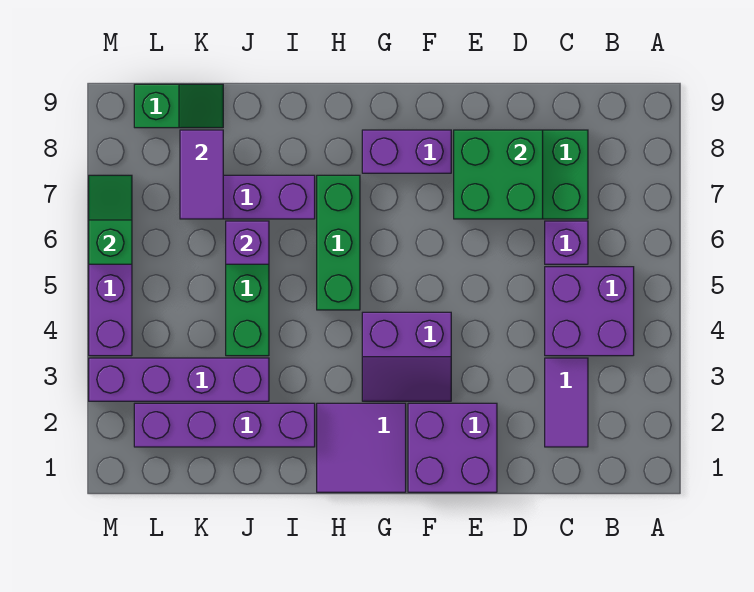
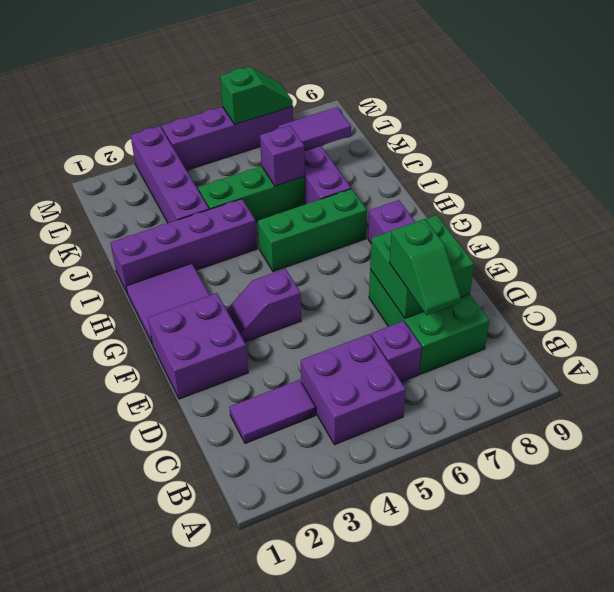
purple slope F3:G4 level 1 top 4 -> purple slope F3:F4 level 1 top 4
purple brick I2:L2 level 1 -> purple brick I1:I4 level 1
green slope K9:L9 level 1 top L -> green slope C7:D7 level 3 top D

